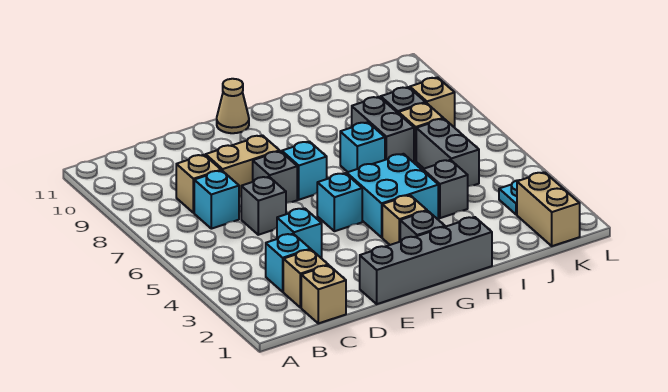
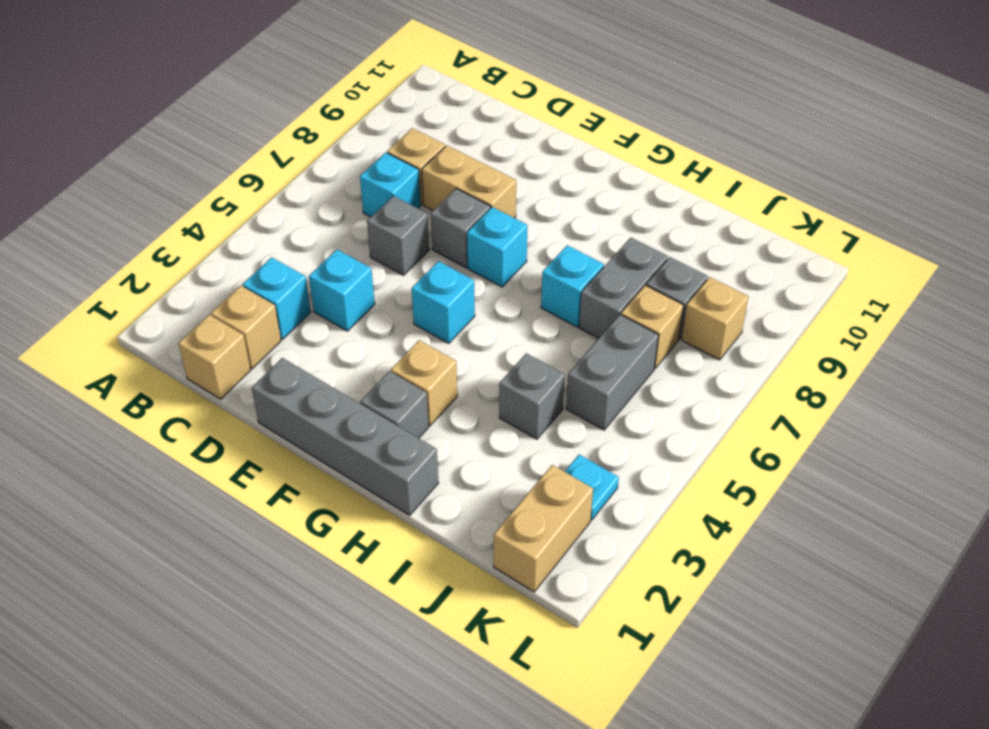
tan cone F11 level 1 -> none
cyan brick G4:H5 level 1 -> none

